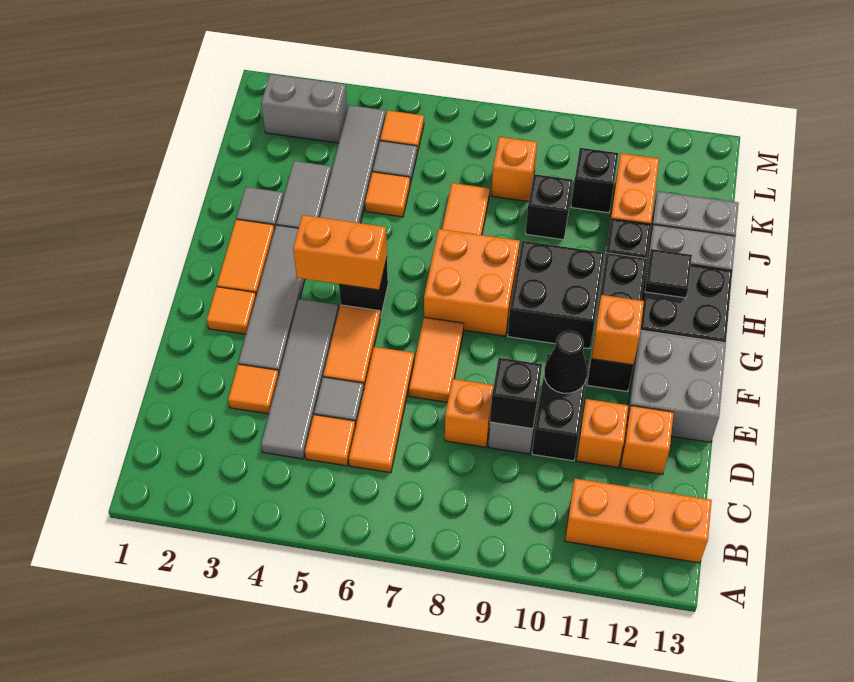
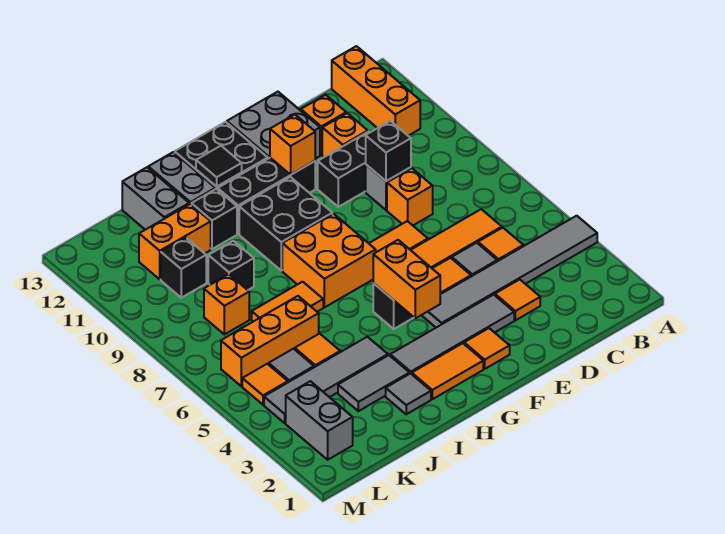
grey tile C4:F4 level 1 -> grey tile A4:F4 level 1
black cone E10 level 2 -> none
none -> orange brick J6:L6 level 1

